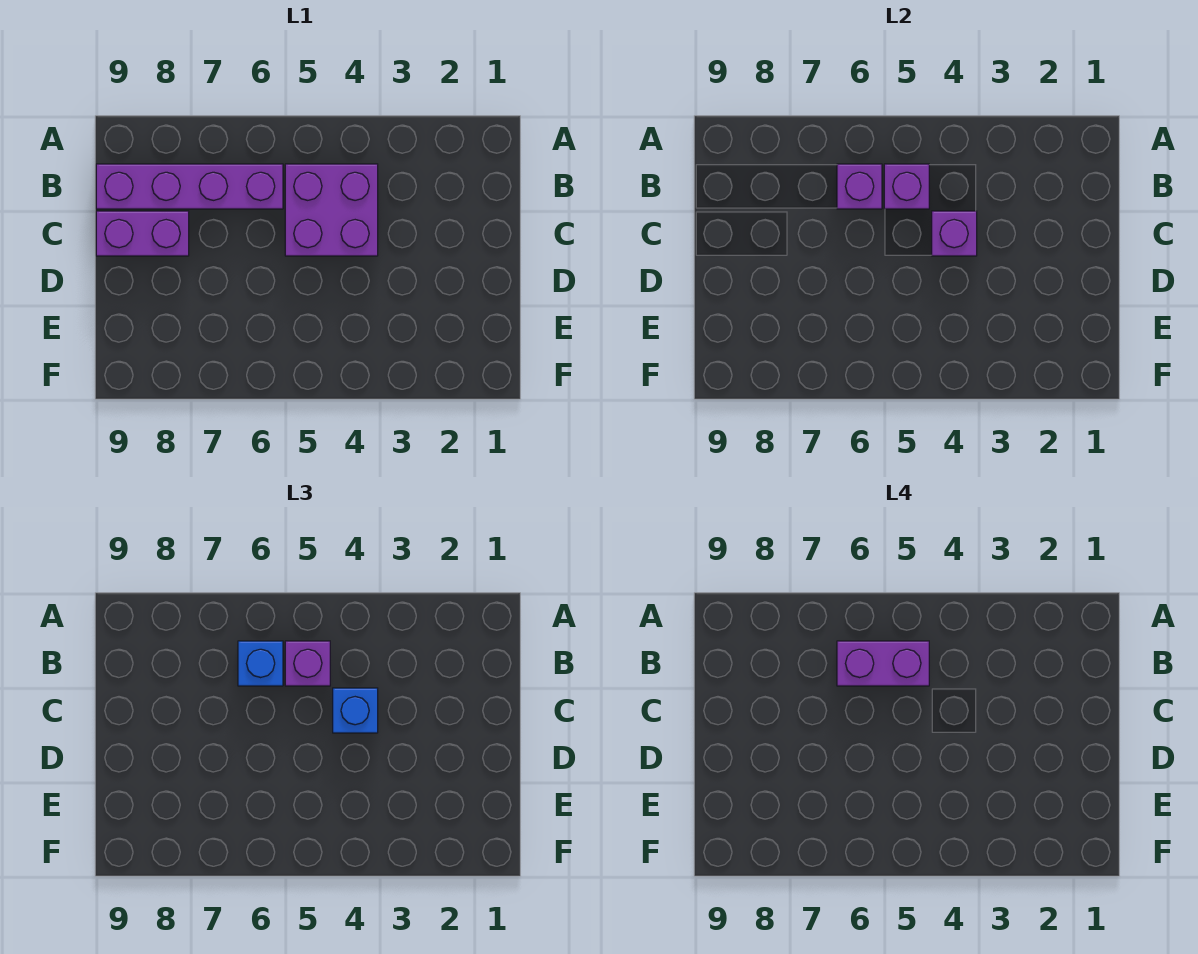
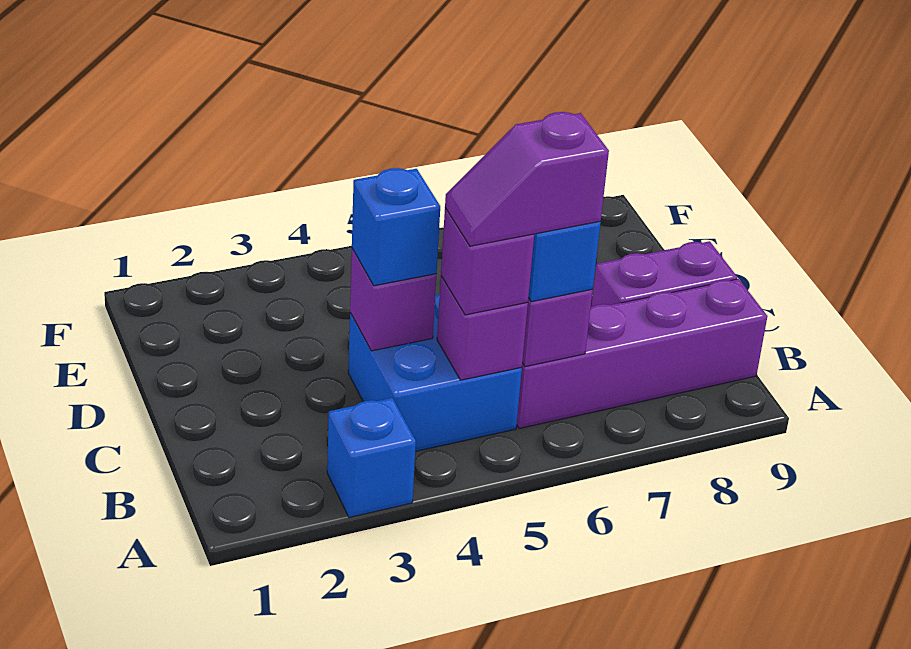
none -> blue brick A3 level 1
purple brick B4:C5 level 1 -> blue brick B4:C5 level 1
purple brick B5:B6 level 4 -> purple slope B5:B6 level 4 top 6

